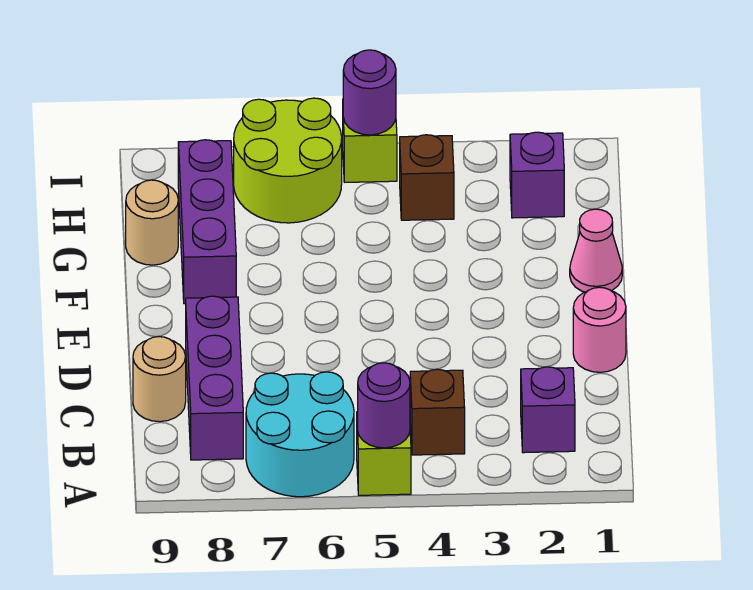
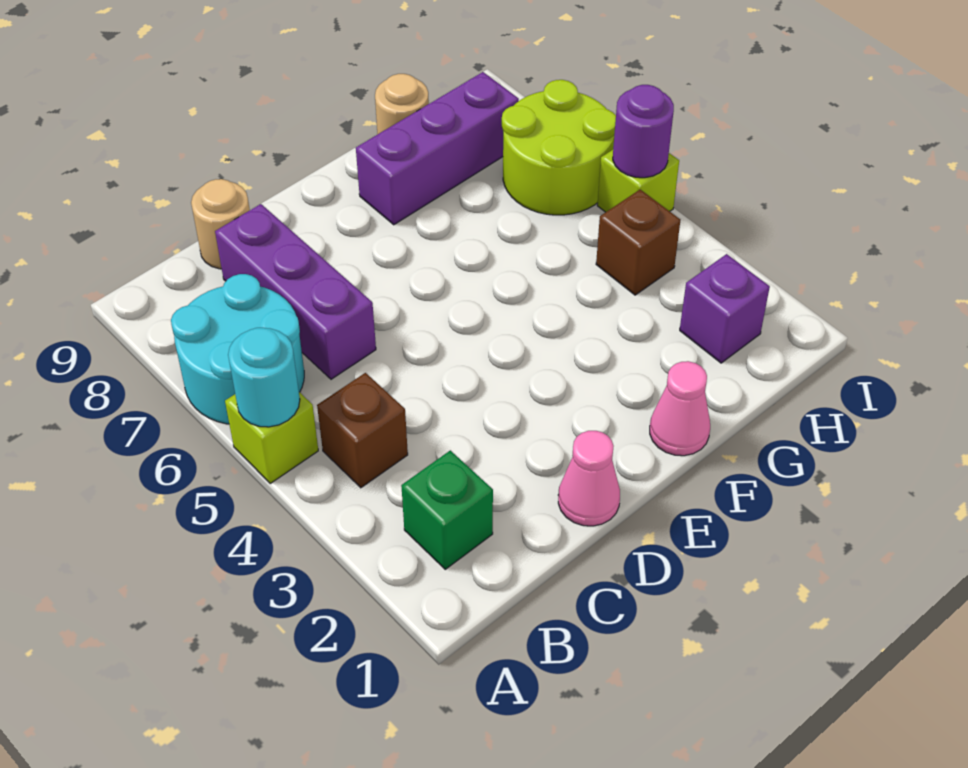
purple round brick A5 level 2 -> cyan round brick A5 level 2
purple brick B2 level 1 -> green brick B2 level 1
purple brick B8:D8 level 1 -> purple brick C6:C8 level 1
pink round brick D1 level 1 -> pink cone D1 level 1

